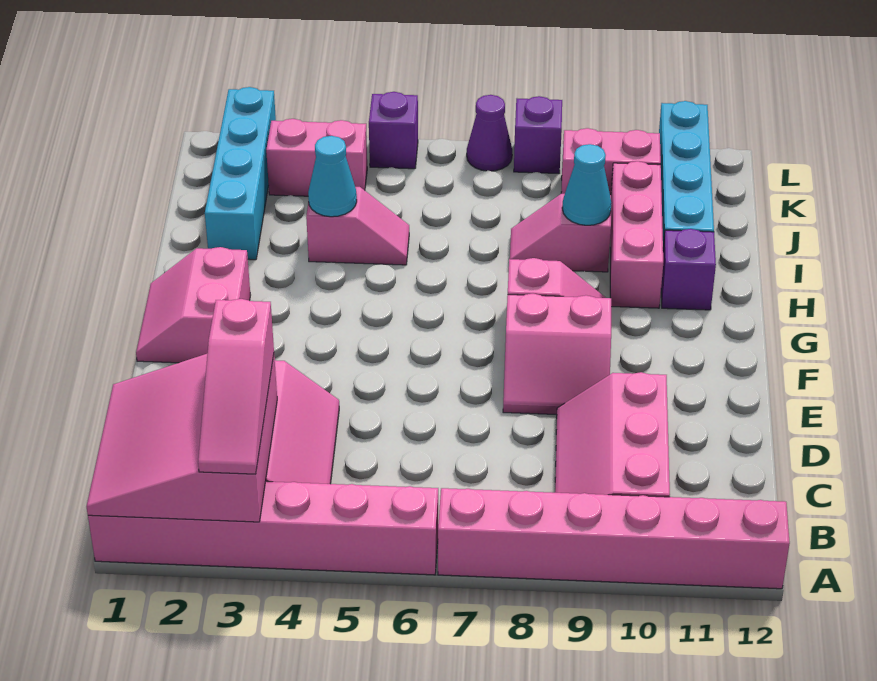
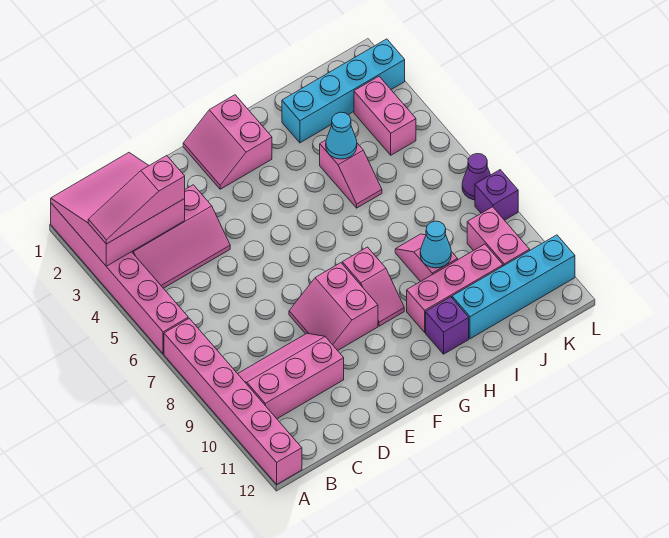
pink slope F1:G2 level 1 top 2 -> pink slope F1:G2 level 1 top G
purple brick L5 level 1 -> none

